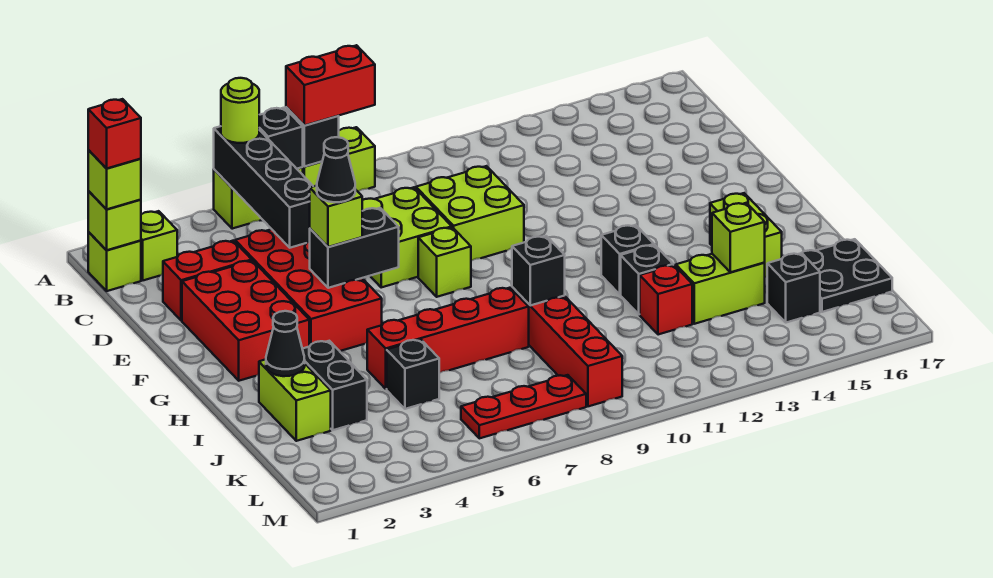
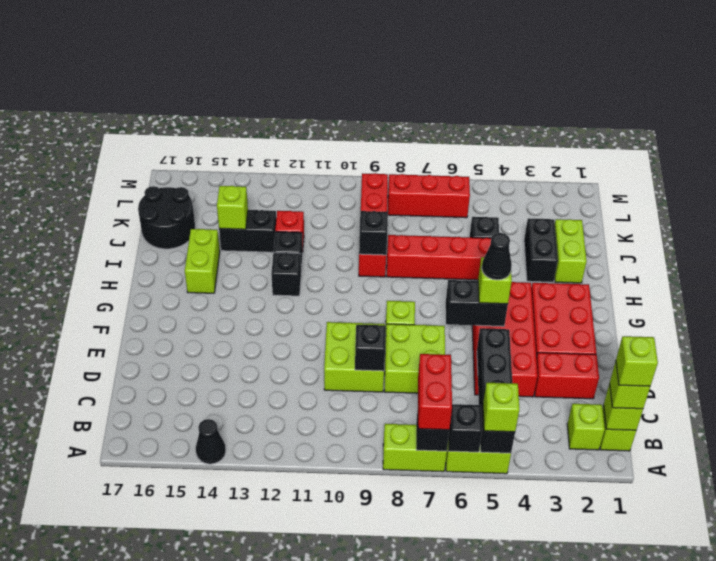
lime round brick A5 level 3 -> lime brick A5 level 3
red brick A7:A8 level 3 -> red brick A7:B7 level 3
red brick B1 level 4 -> lime brick B1 level 4
black cone I2 level 2 -> black cone A14 level 1
lime brick J13:J14 level 1 -> black brick J13:J14 level 1
black plate J16:K17 level 1 -> black round brick J16:K17 level 1
black brick K15 level 1 -> black brick D9 level 2
red plate L6:L8 level 1 -> red brick L6:L8 level 1

